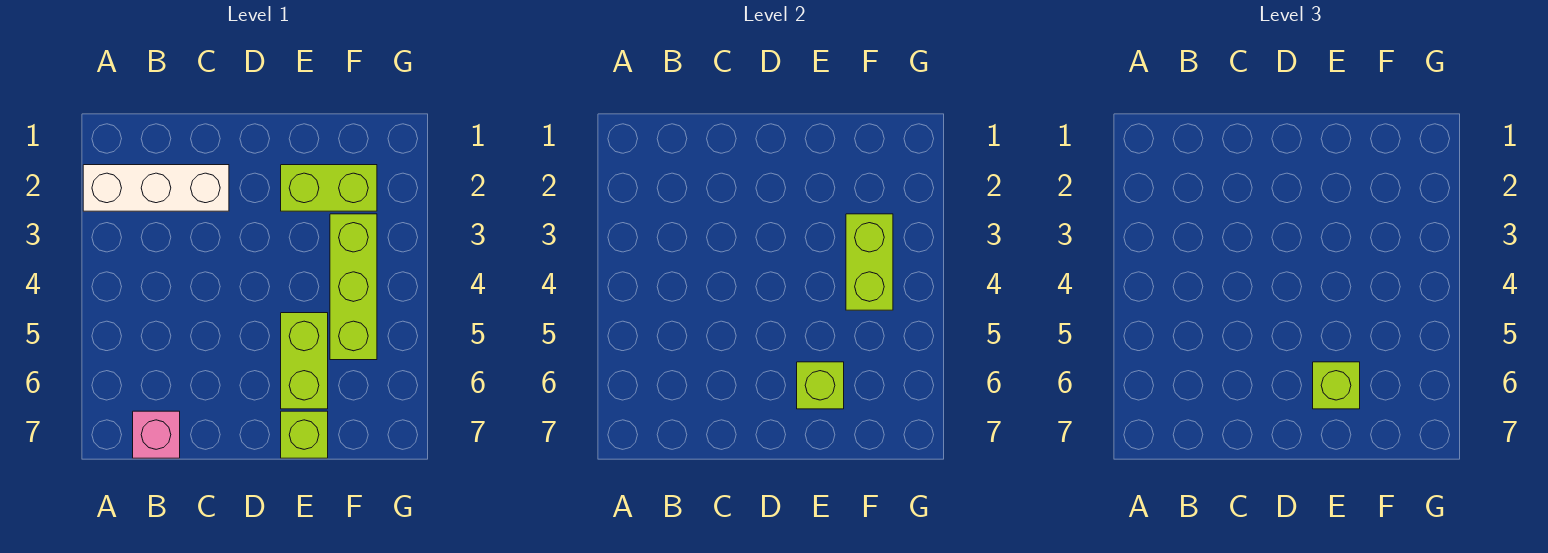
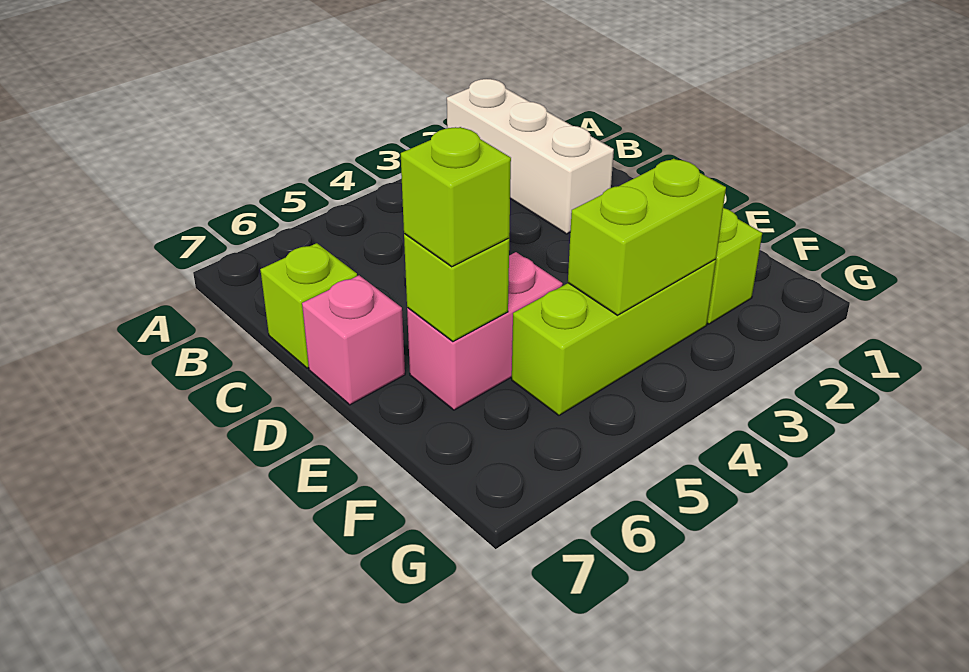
pink brick B7 level 1 -> pink brick D7 level 1
lime brick E5:E6 level 1 -> pink brick E5:E6 level 1
lime brick E7 level 1 -> lime brick C7 level 1

